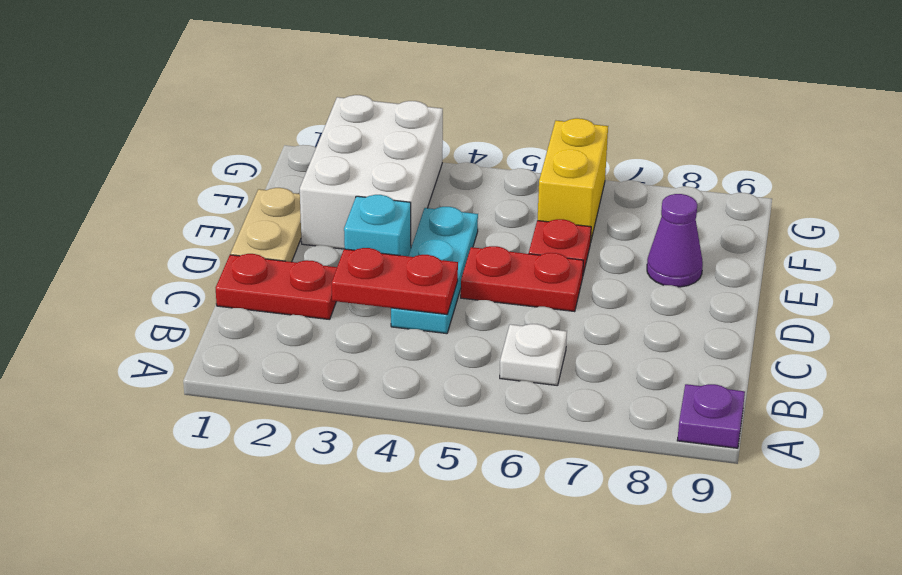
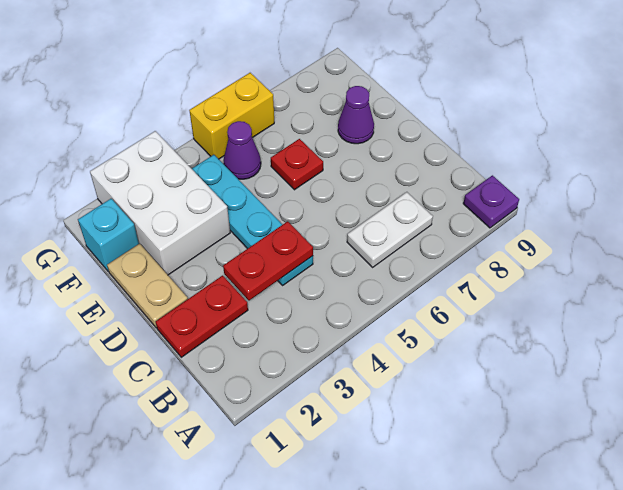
white plate B6 level 1 -> white plate B6:B7 level 1
cyan plate C4:E4 level 1 -> cyan plate C4:F4 level 1
cyan brick D3 level 1 -> cyan brick F1 level 1
red plate D5:D6 level 1 -> none
none -> purple cone F5 level 1
yellow brick F6:G6 level 1 -> yellow brick G5:G6 level 1

